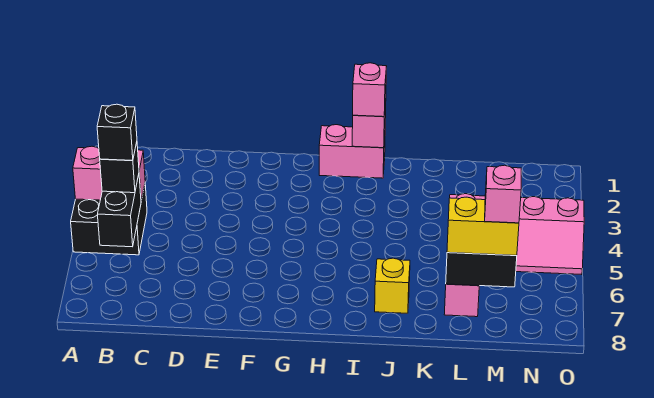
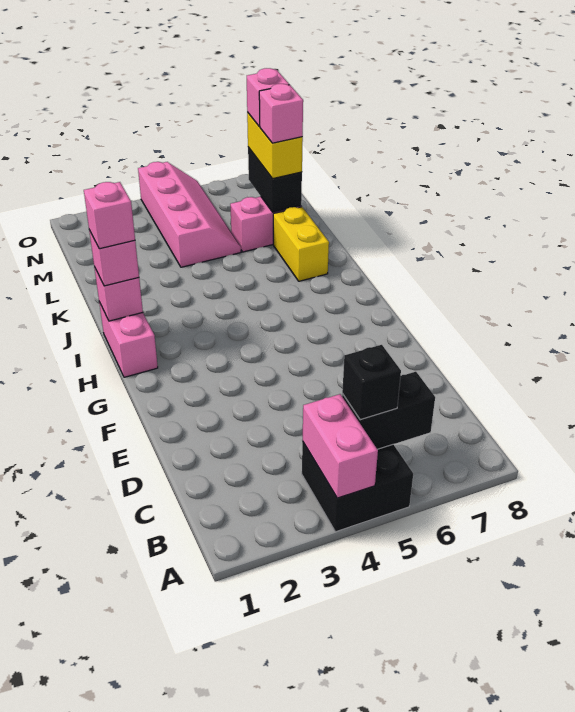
black brick B5 level 4 -> none
none -> pink brick I1 level 4
yellow brick J7 level 1 -> yellow brick J7:K7 level 1
none -> pink brick L7 level 4

